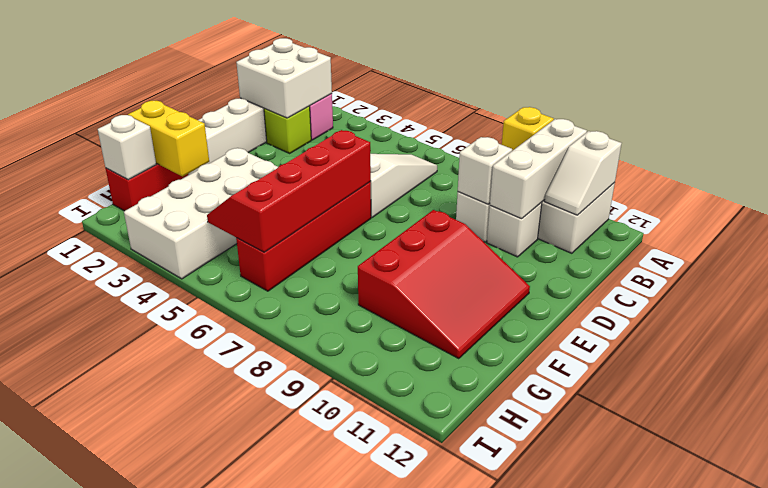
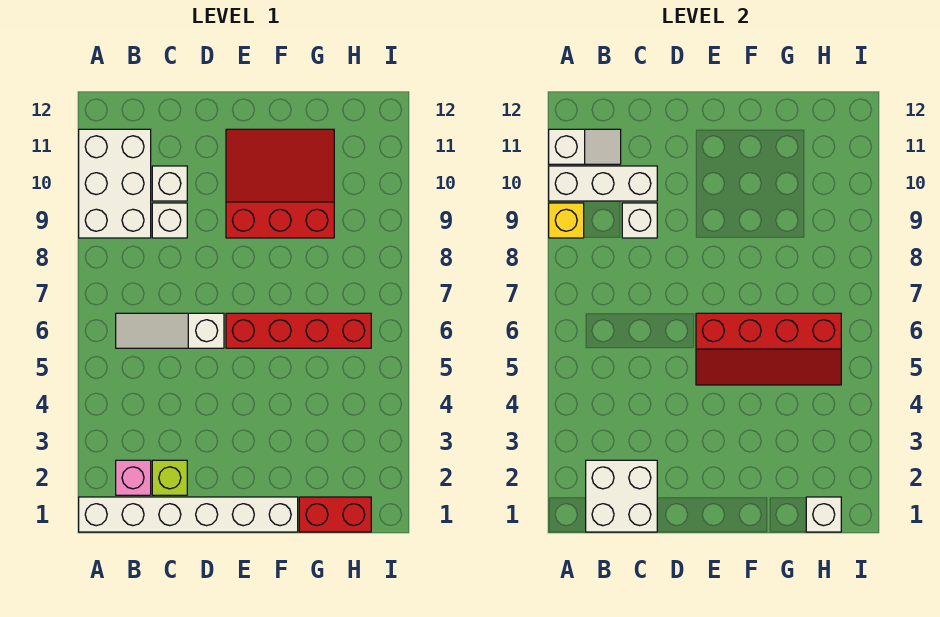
white brick F3:I4 level 1 -> none
yellow brick G1:G2 level 2 -> none

